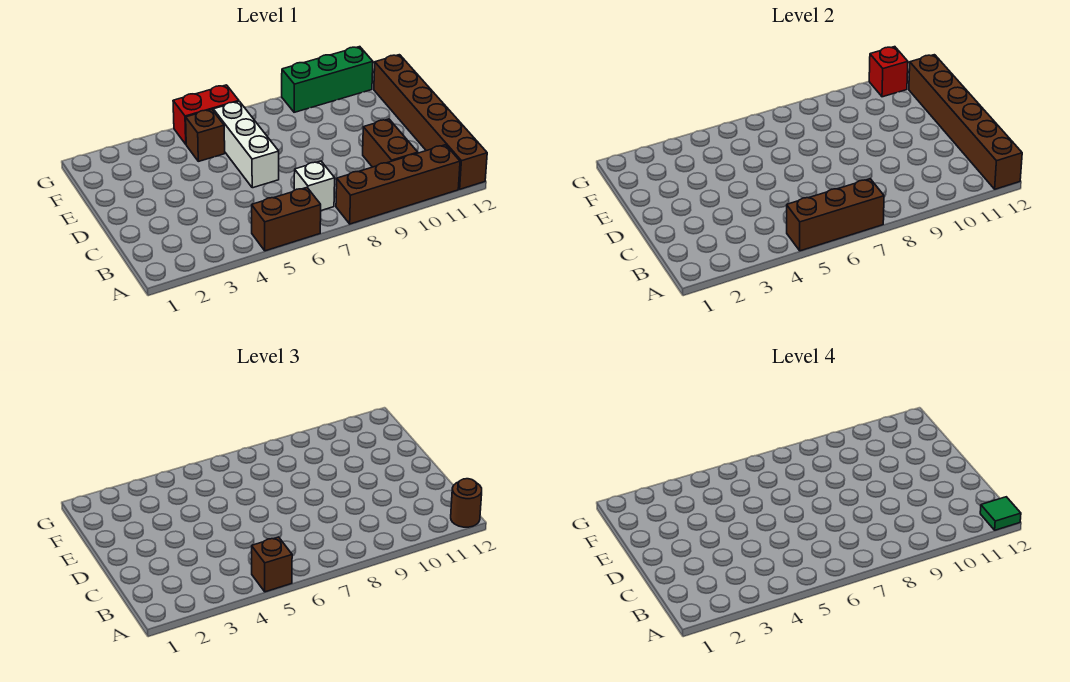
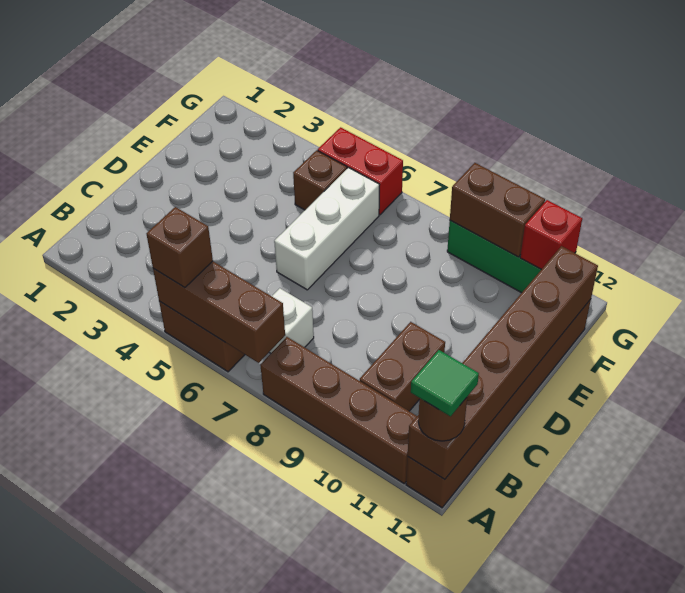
none -> brown brick G9:G10 level 2

